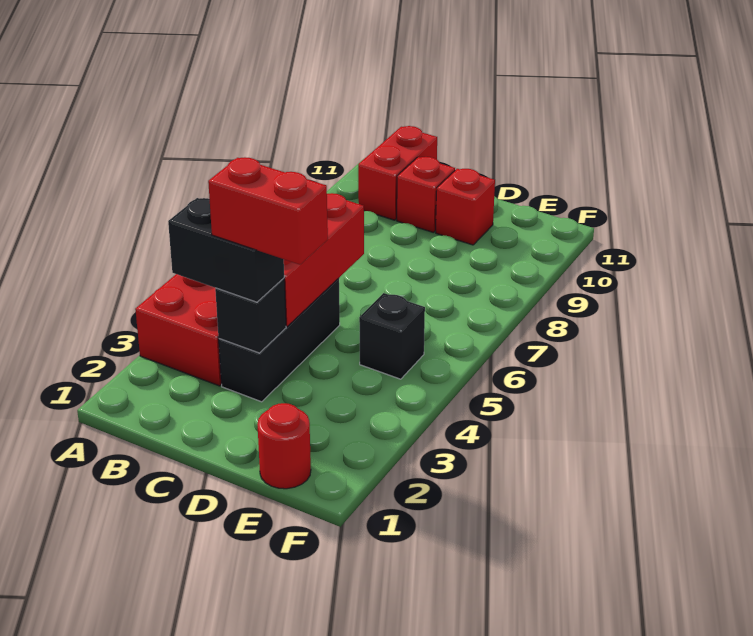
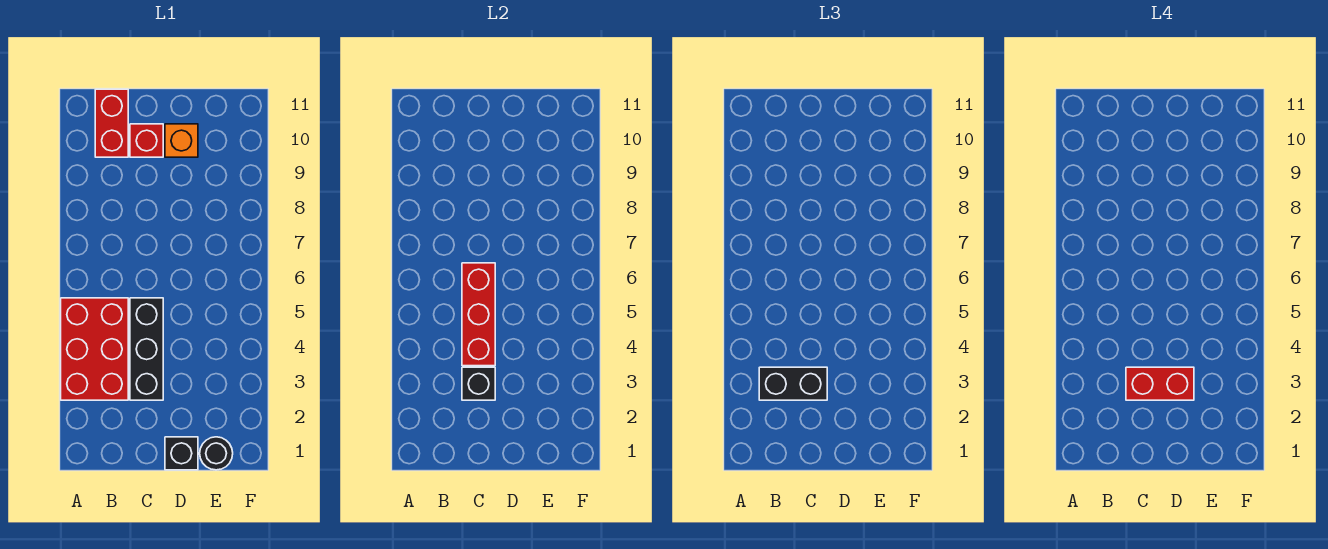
red brick D10 level 1 -> orange brick D10 level 1
red round brick E1 level 1 -> black round brick E1 level 1
black brick E5 level 1 -> black brick D1 level 1

